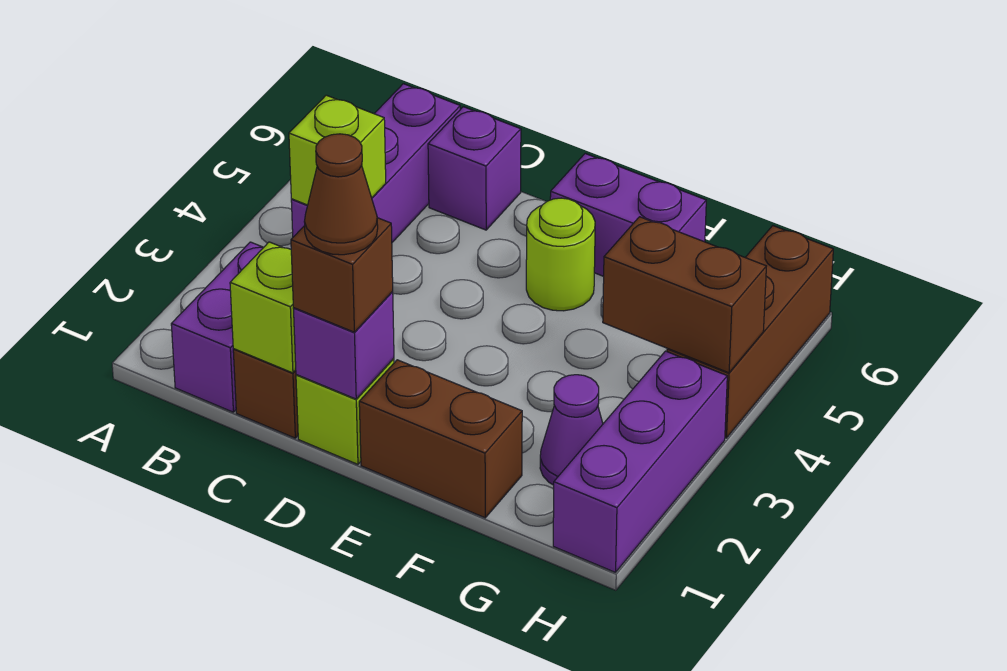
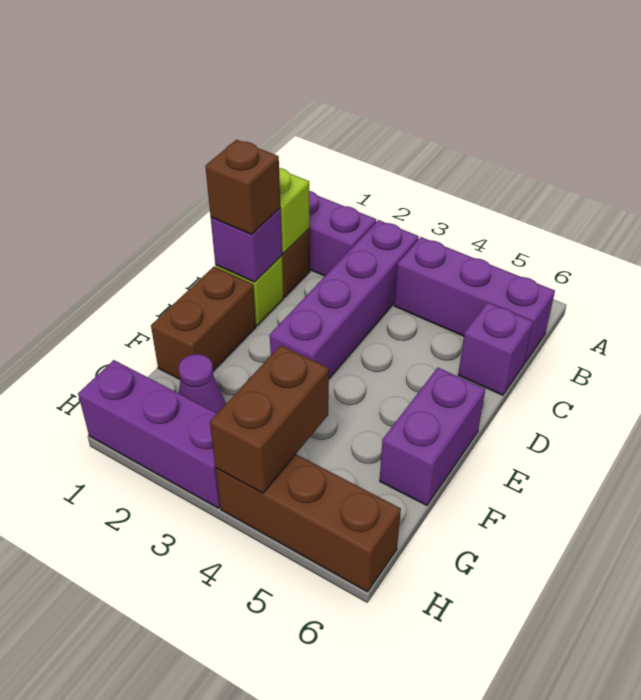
none -> purple brick B3:E3 level 1
lime brick B4 level 2 -> none
brown cone D1 level 4 -> none
lime round brick E5 level 1 -> none

